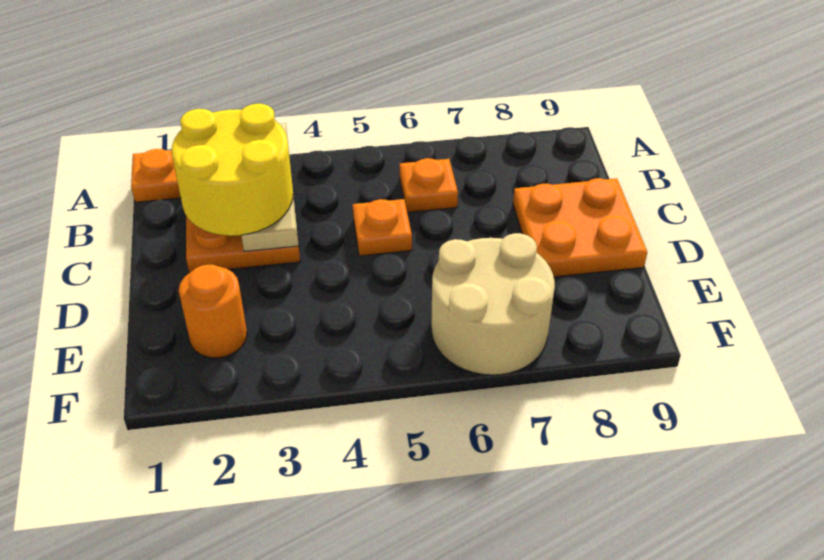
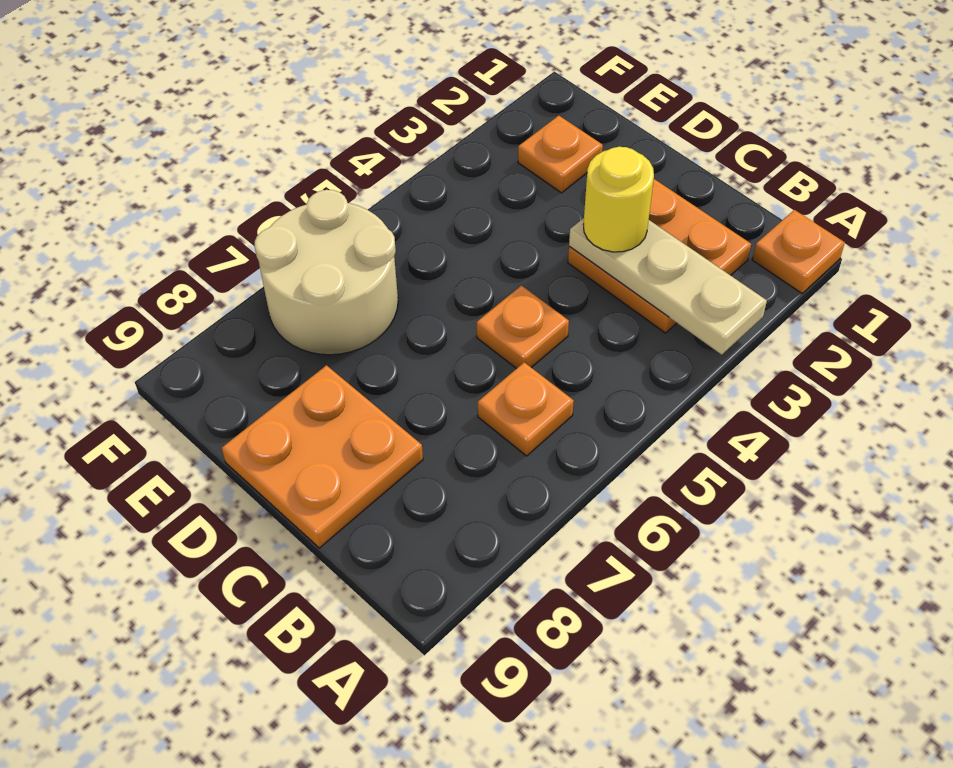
yellow round brick B2:C3 level 3 -> yellow round brick C3 level 3
orange round brick E2 level 1 -> orange plate E2 level 1

